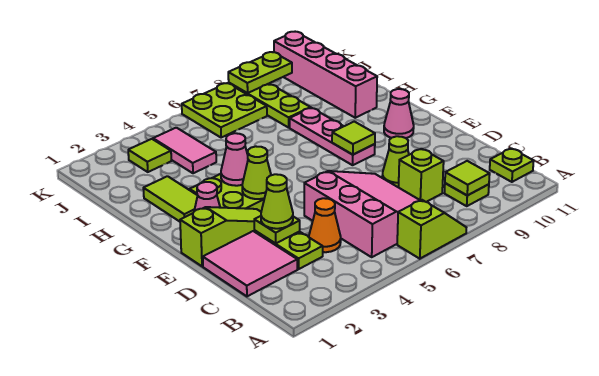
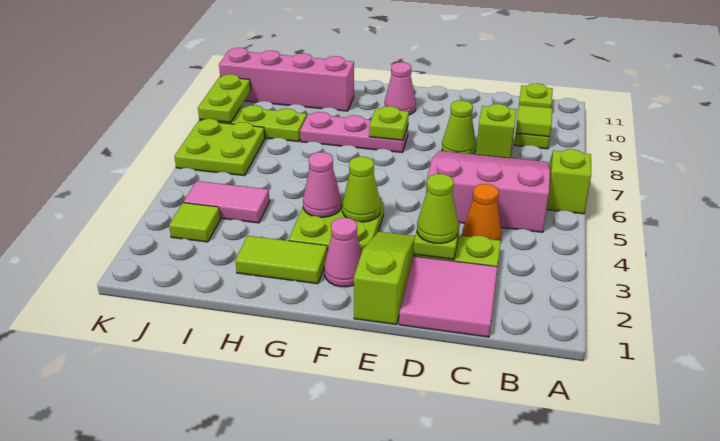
lime tile F8 level 2 -> lime plate F8 level 2

